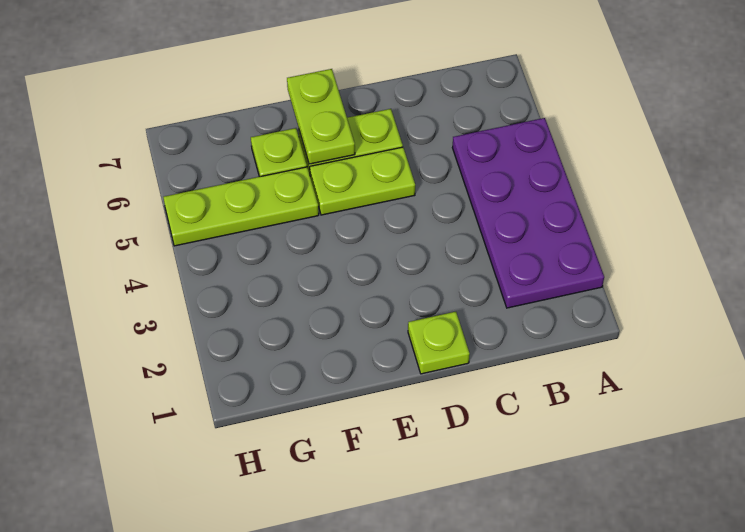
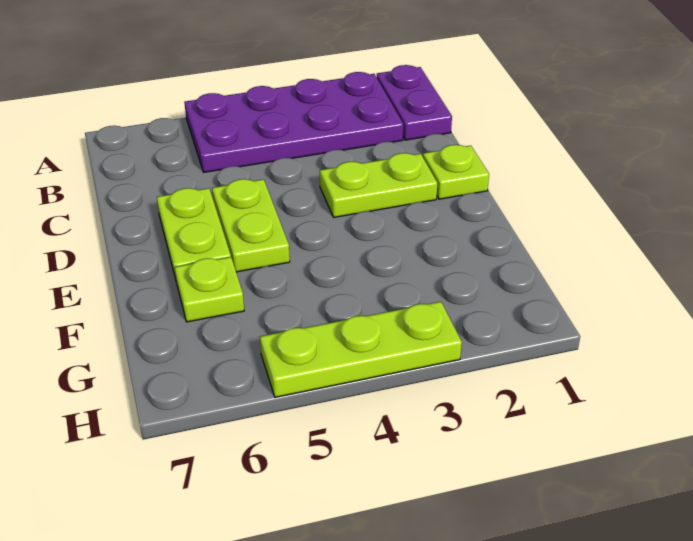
none -> purple plate A1:B1 level 1
lime plate E6:E7 level 2 -> lime plate D2:D3 level 1
lime plate F5:H5 level 1 -> lime plate H3:H5 level 1

